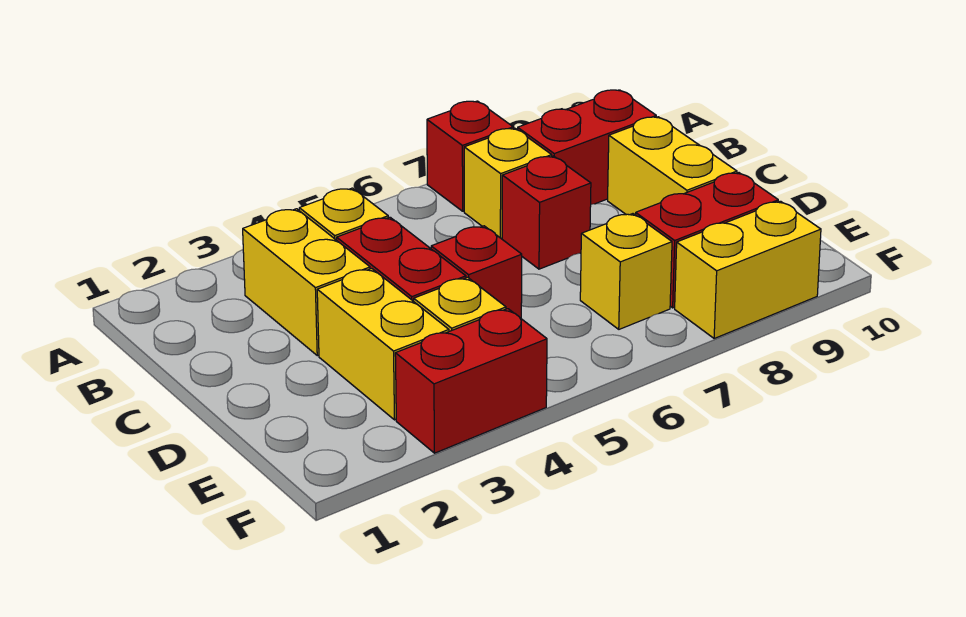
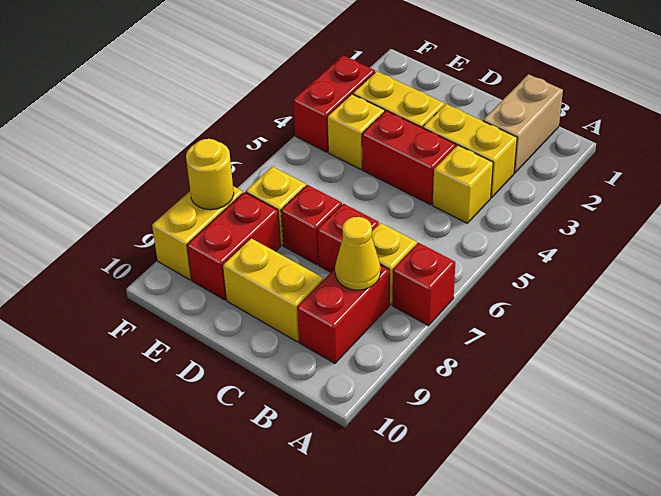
none -> tan brick B1:B2 level 1
none -> yellow cone B8 level 2
red brick D5 level 1 -> red brick D7 level 1
none -> yellow round brick F8 level 2

